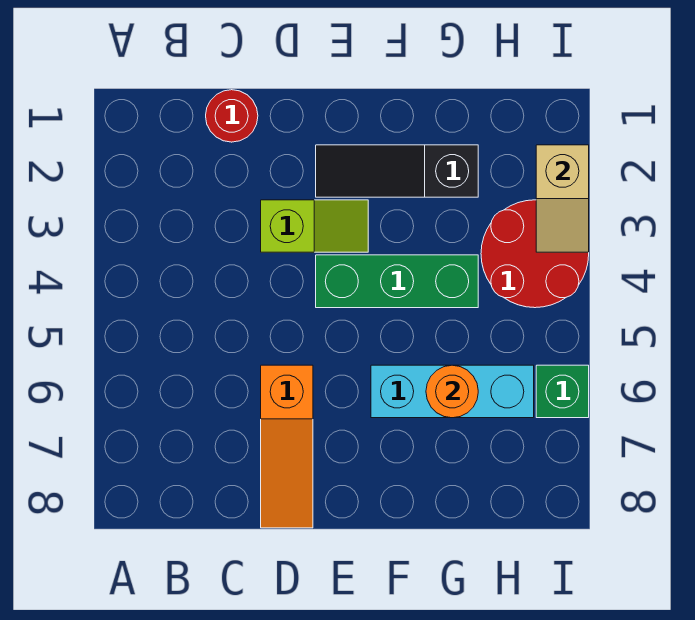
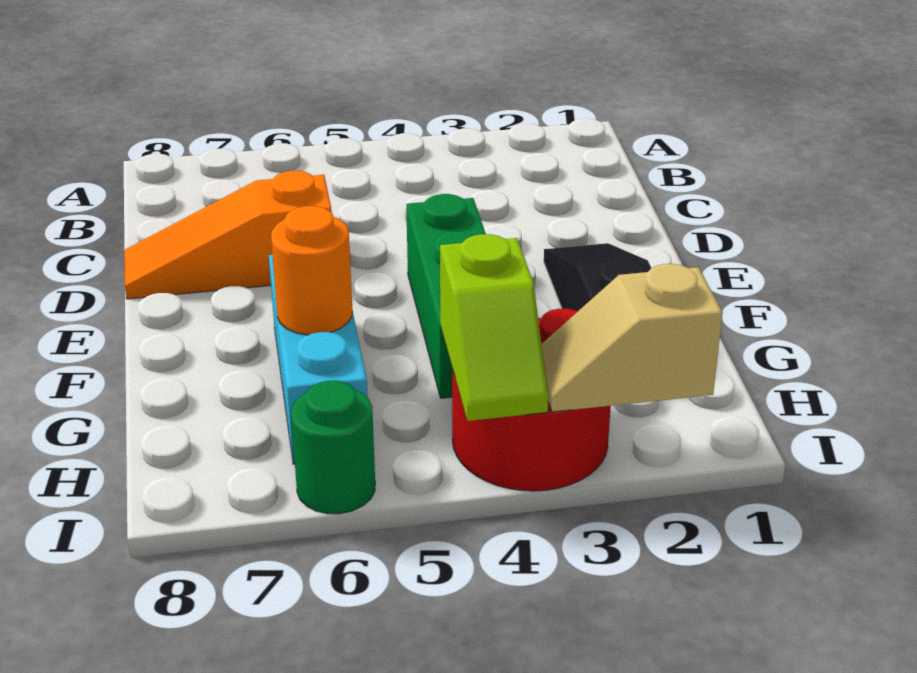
red round brick C1 level 1 -> none
lime slope D3:E3 level 1 top D -> lime slope H4:I4 level 2 top H
green brick I6 level 1 -> green round brick I6 level 1

